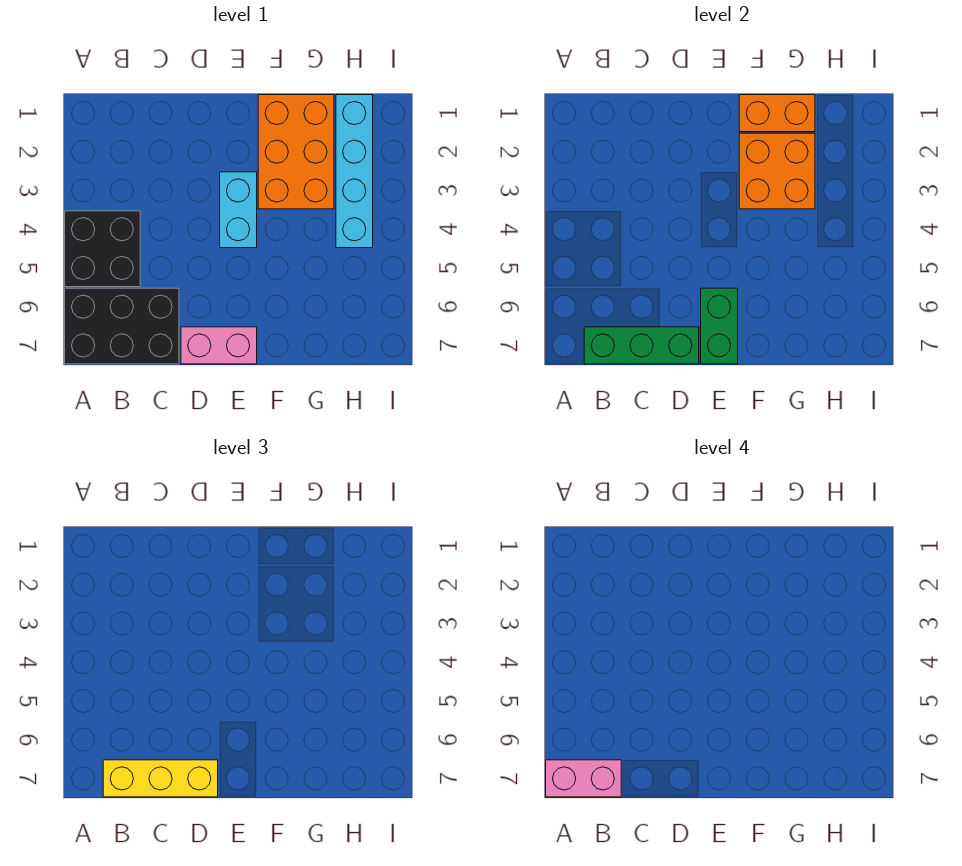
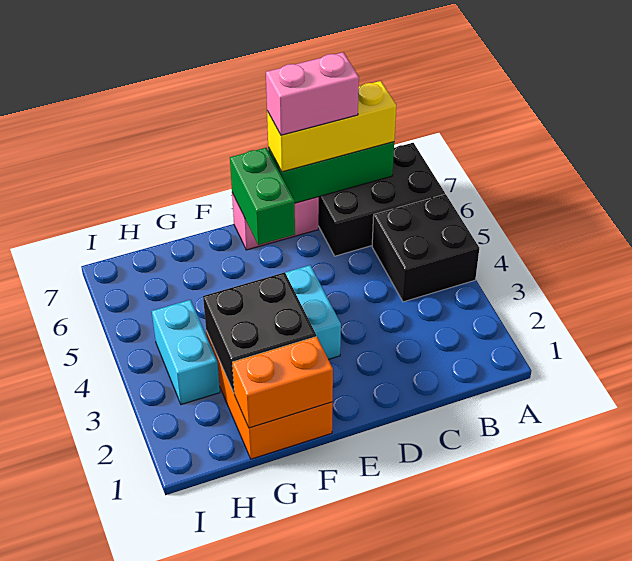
pink brick A7:B7 level 4 -> pink brick C7:D7 level 4
orange brick F2:G3 level 2 -> black brick F2:G3 level 2
cyan brick H1:H4 level 1 -> cyan brick H3:H4 level 1

